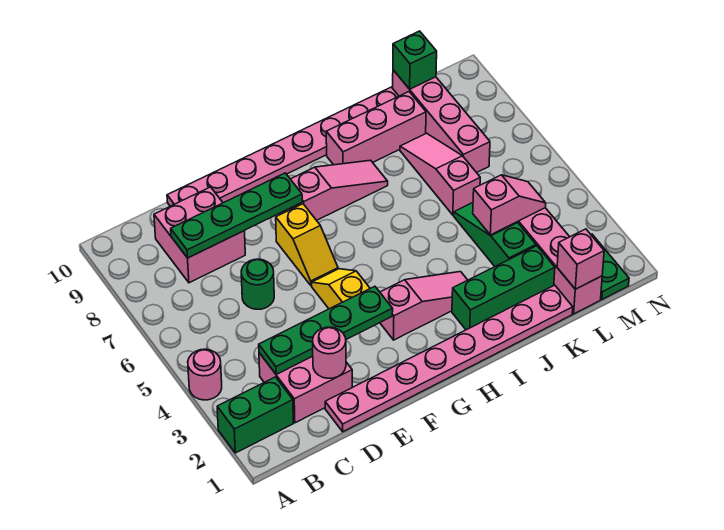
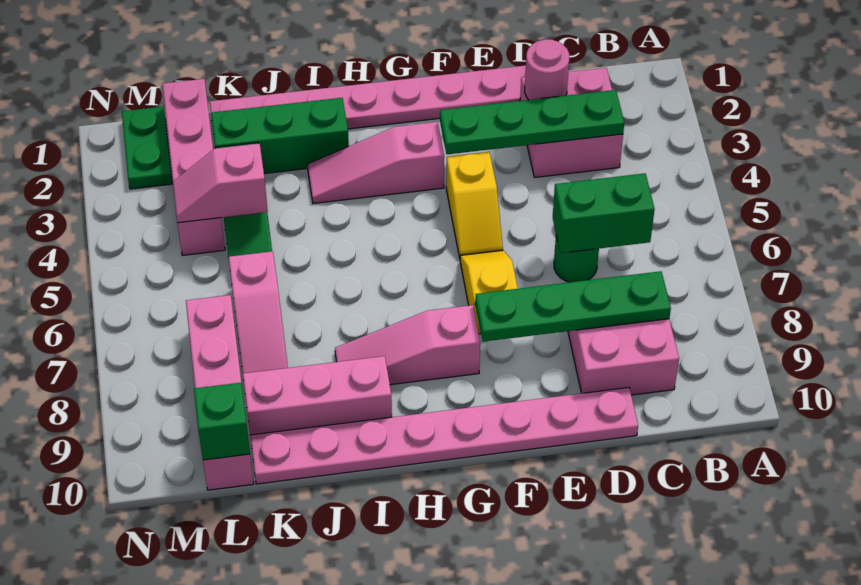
green brick A2:B2 level 1 -> green brick C6:D6 level 2
pink round brick A4 level 1 -> none
pink brick L1 level 2 -> none

